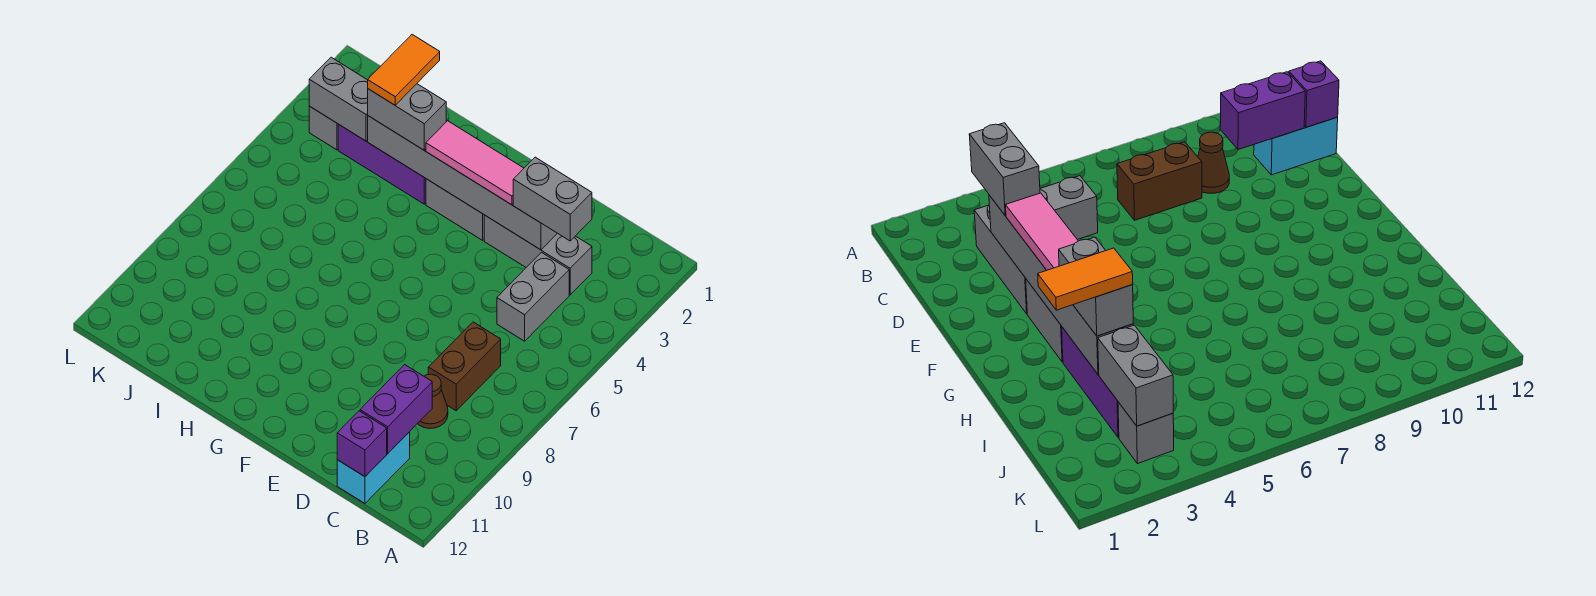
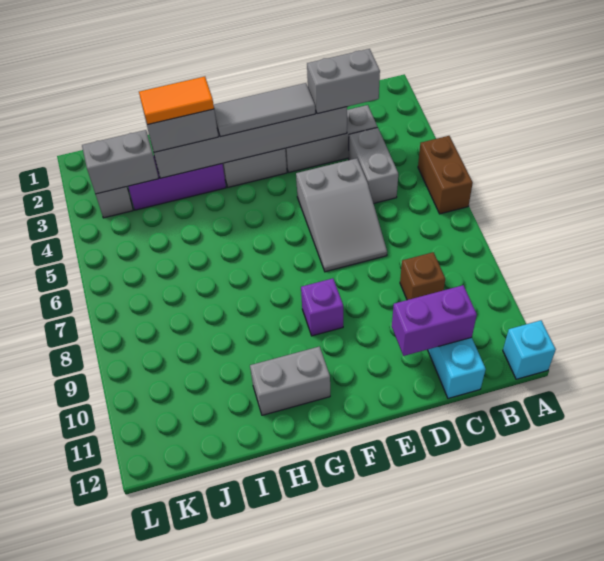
none -> cyan brick A12 level 1
brown brick C7:C8 level 1 -> brown brick A5:A6 level 1
brown cone C9 level 1 -> brown brick C9 level 1
purple brick C10:C11 level 2 -> purple brick C11:D11 level 2
purple brick C12 level 2 -> purple brick F9 level 1
none -> grey slope D5:E7 level 1 top 5
pink tile E3:G3 level 3 -> grey tile E3:G3 level 3
none -> grey brick G11:H11 level 1
orange tile I2:I3 level 4 -> orange tile H3:I3 level 4

